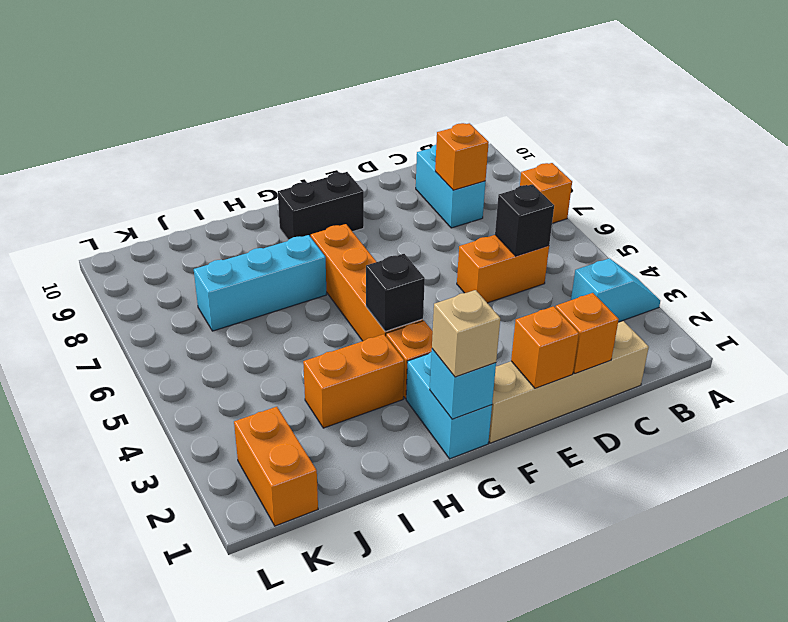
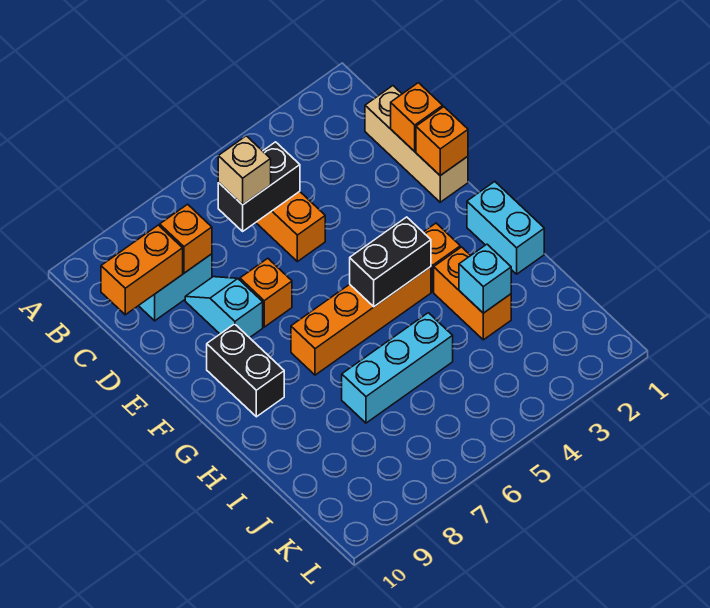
cyan slope A3:B3 level 1 top B -> cyan slope D8:E8 level 1 top E
orange brick A7 level 1 -> orange brick E7 level 1
tan brick C1:F1 level 1 -> tan brick C1:E1 level 1
black brick C5 level 2 -> black brick C5:C6 level 2
cyan brick G1:G2 level 1 -> cyan brick G1:H1 level 1
cyan brick G1 level 2 -> cyan brick I3 level 2
tan brick G1 level 3 -> tan brick C6 level 3
black brick G4 level 2 -> black brick G4:G5 level 2
cyan brick H7:J7 level 1 -> cyan brick I5:I7 level 1
orange brick K1:K2 level 1 -> orange brick C9:C10 level 2

